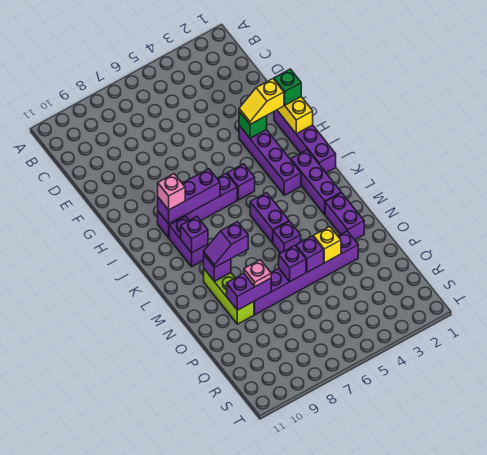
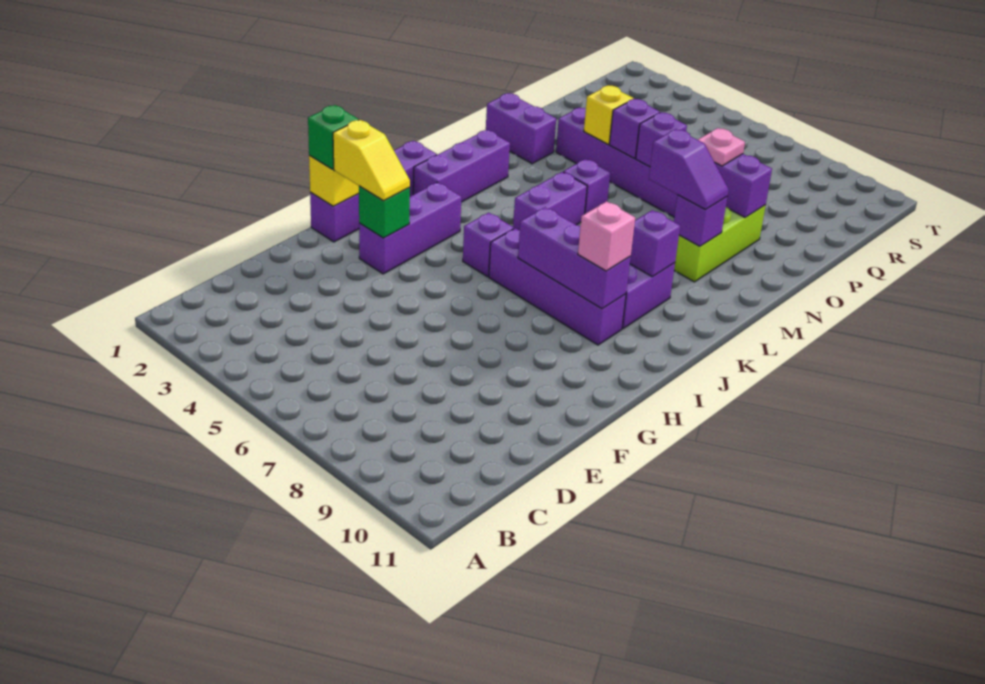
purple brick G3:J3 level 1 -> purple brick G3:I3 level 1
purple brick M2:N2 level 1 -> purple brick N1:N2 level 1

